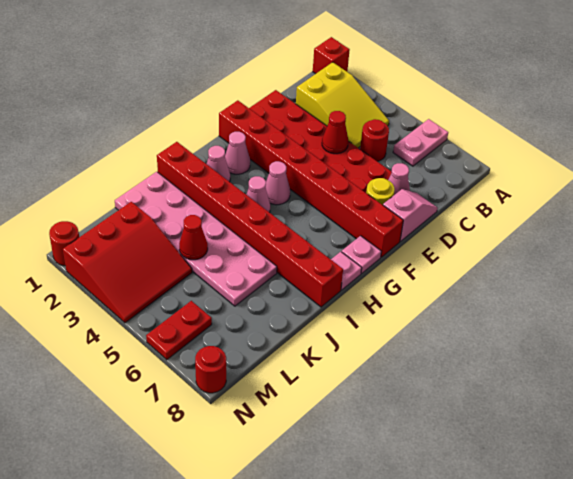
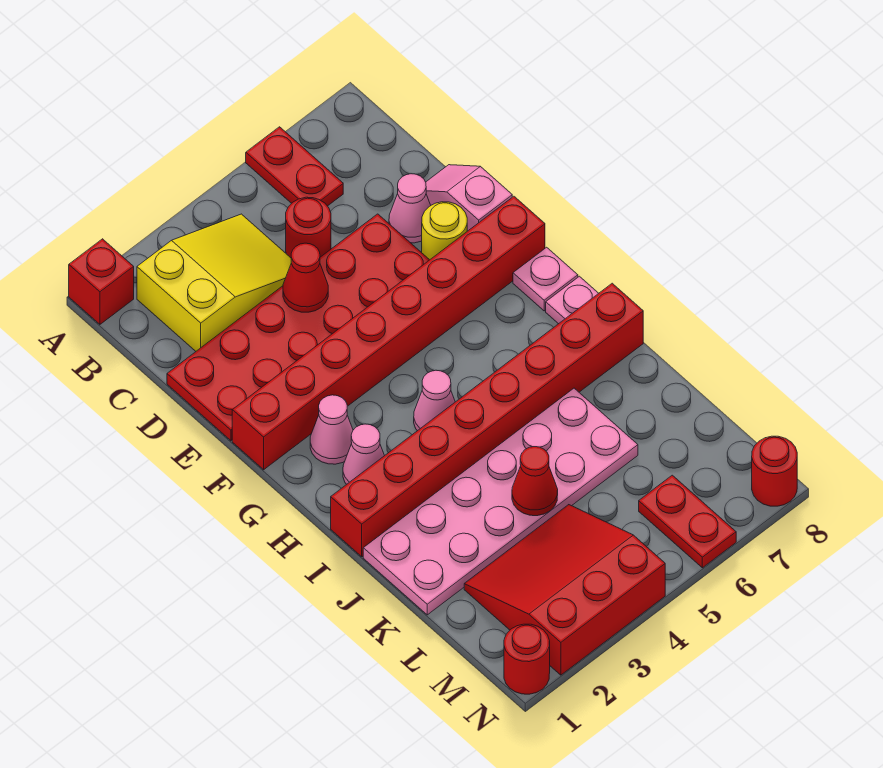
pink plate A6:B6 level 1 -> red plate A6:B6 level 1
pink cone G4 level 1 -> none
red slope L2:N4 level 1 top 2 -> red slope L2:N4 level 1 top N

